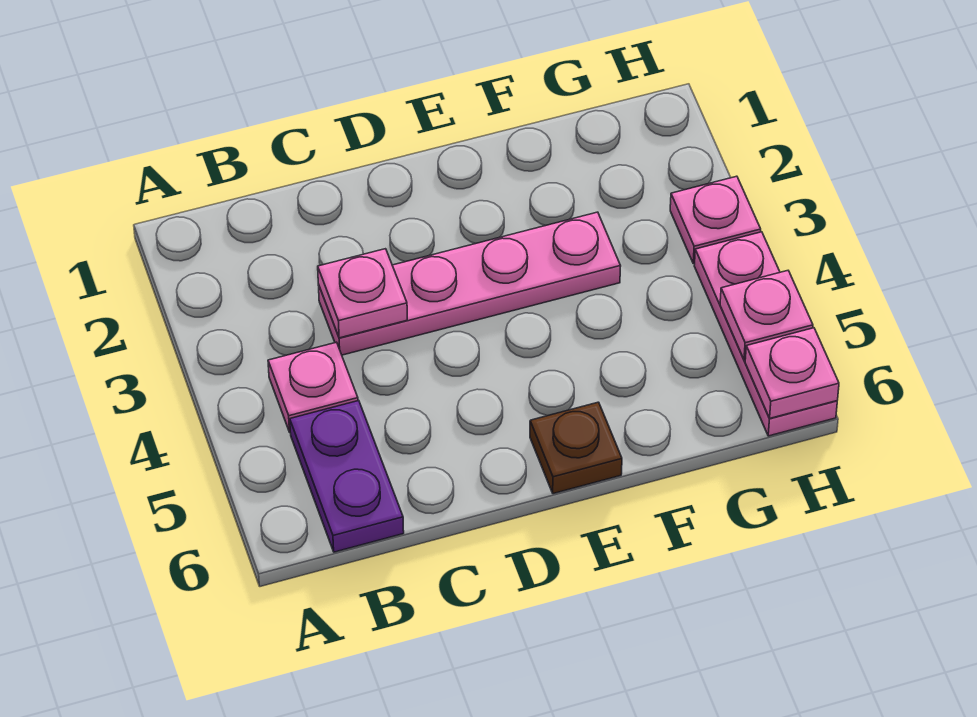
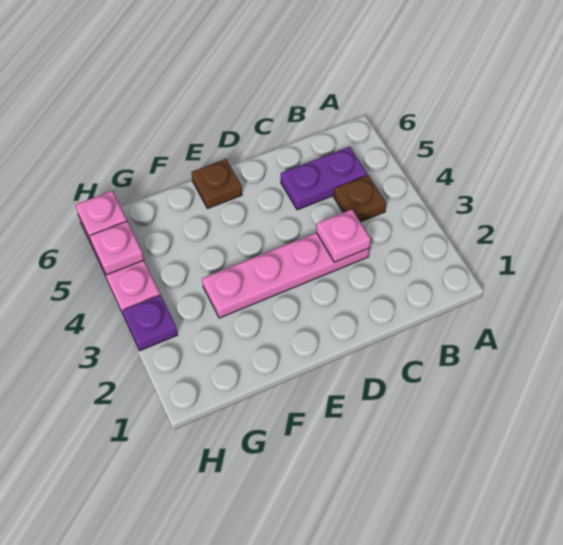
pink plate B4 level 1 -> brown plate B4 level 1
purple plate B5:B6 level 1 -> purple plate B5:C5 level 1
pink plate H3 level 1 -> purple plate H3 level 1

